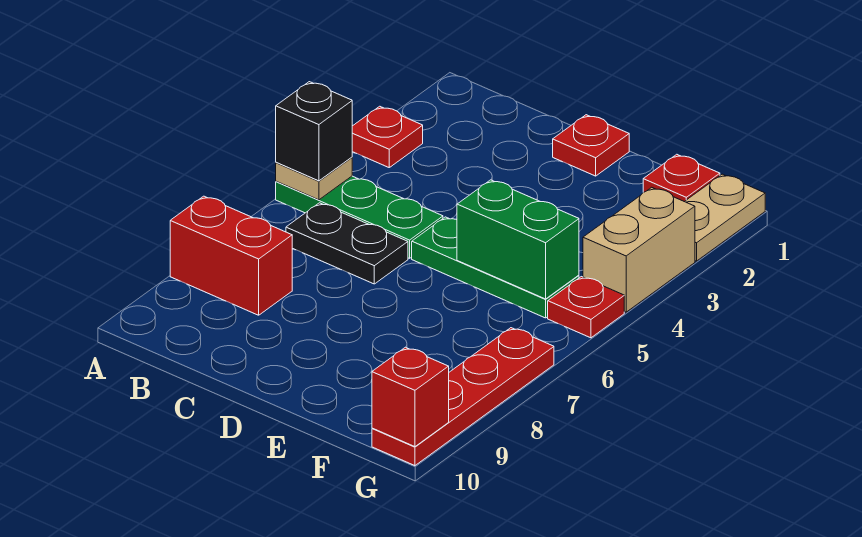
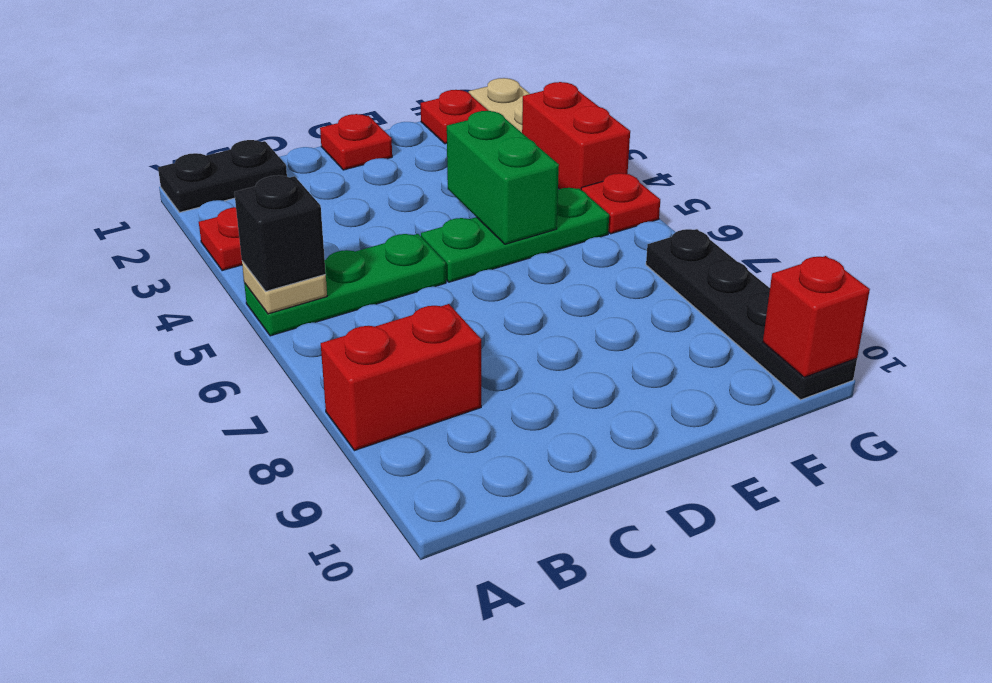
black plate B6:C6 level 1 -> black plate A1:B1 level 1
green brick E5:F5 level 2 -> green brick E4:E5 level 2
tan brick G3:G4 level 1 -> red brick G3:G4 level 1
red plate G7:G10 level 1 -> black plate G7:G10 level 1

